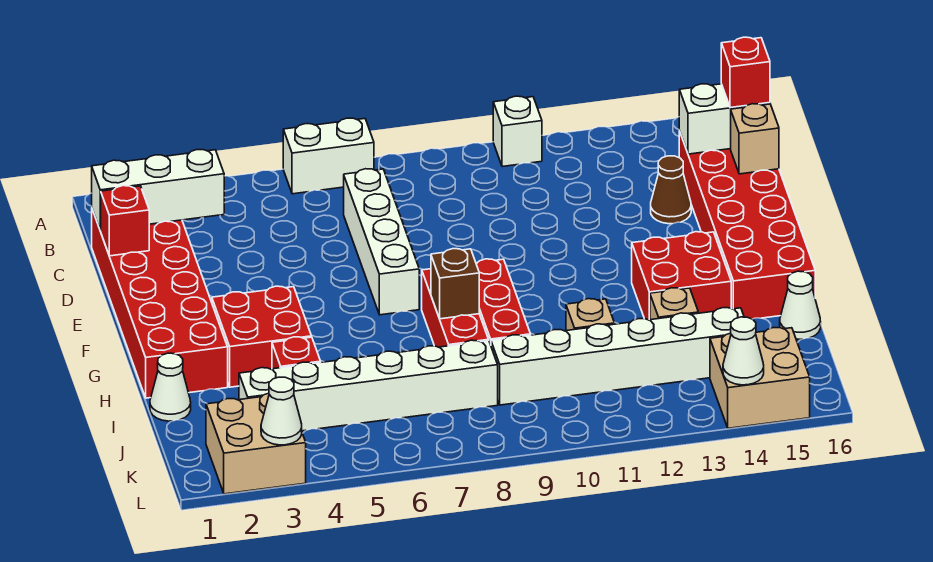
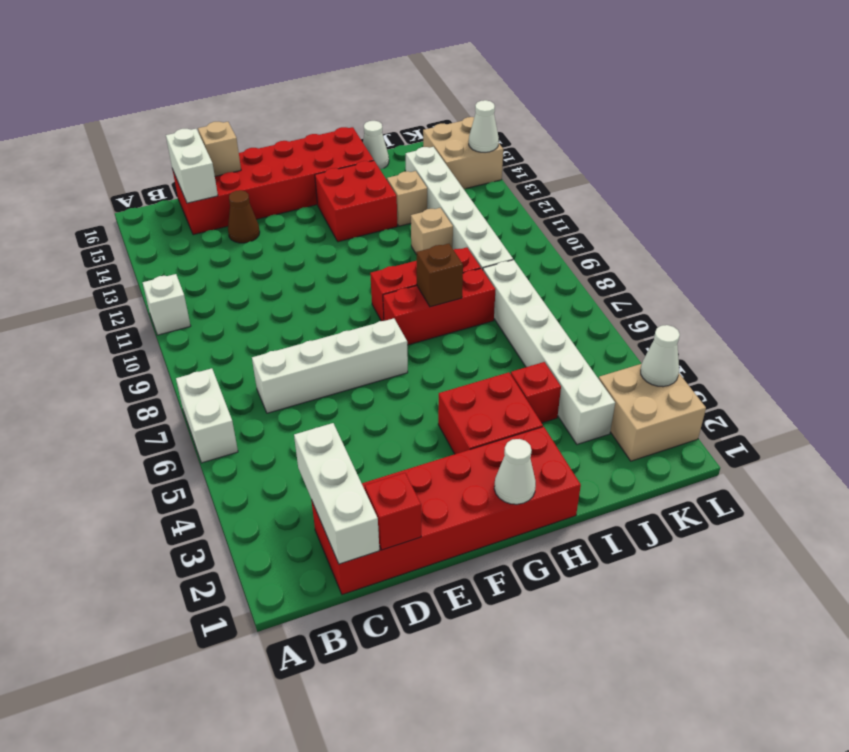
red brick C16 level 3 -> none
white cone I1 level 1 -> white cone G1 level 2

